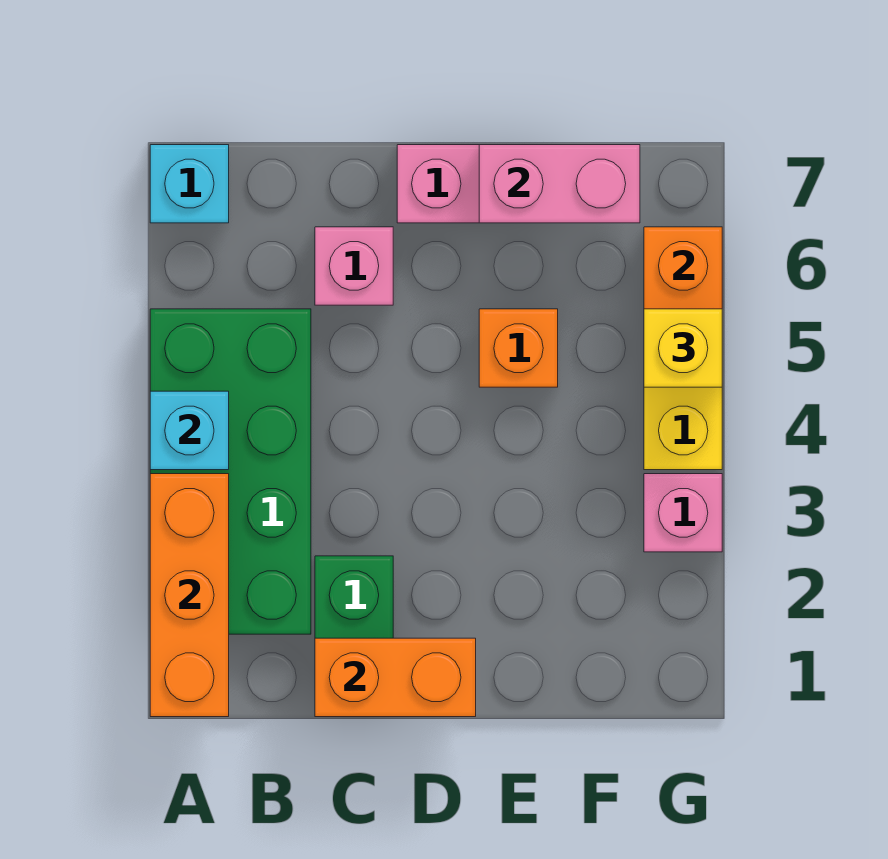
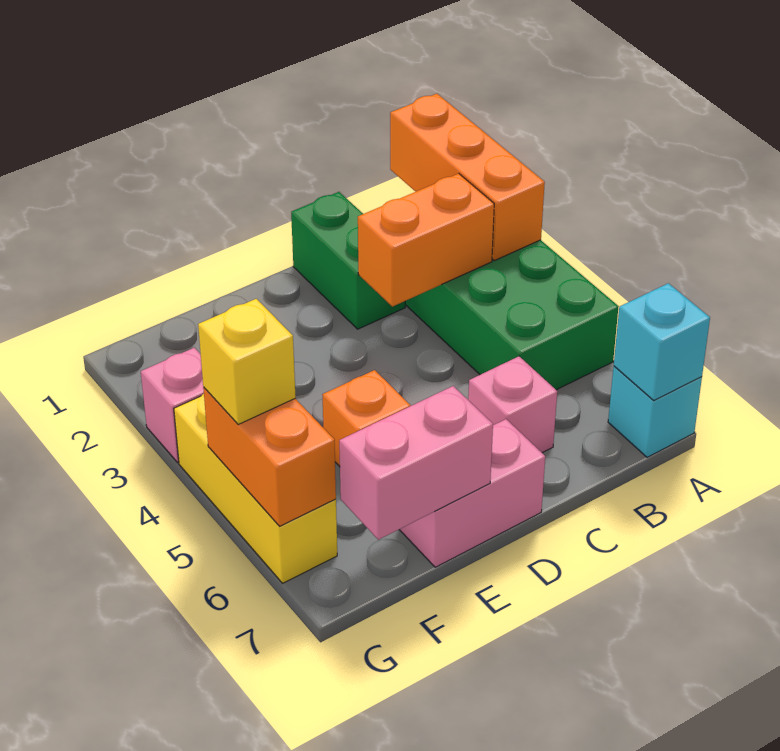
cyan brick A4 level 2 -> cyan brick A7 level 2
orange brick C1:D1 level 2 -> orange brick B3:C3 level 2

